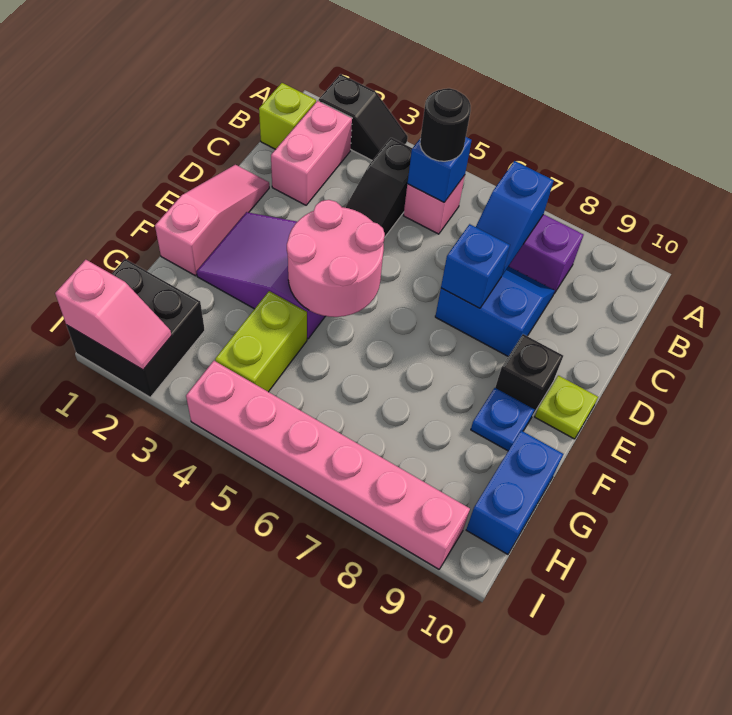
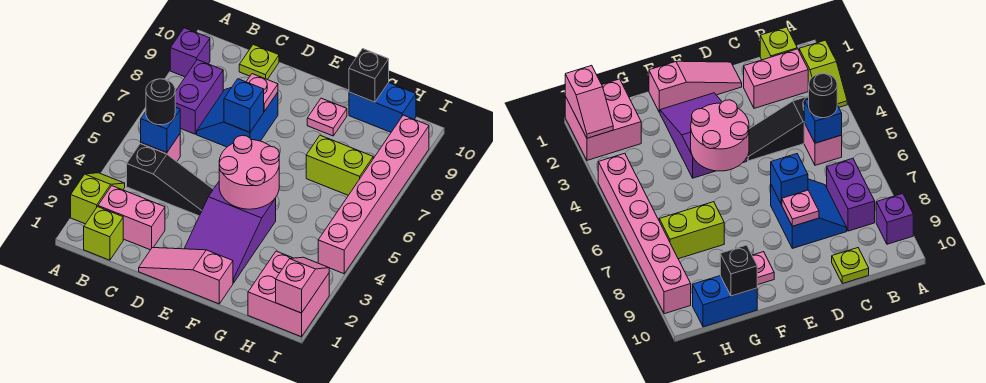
black slope A2:A3 level 1 top 2 -> lime slope A2:A3 level 1 top 2
none -> purple brick A9 level 1
blue slope B7:C7 level 2 top B -> none
none -> pink plate D8 level 2
black brick E9 level 1 -> black brick G10 level 2
lime plate E10 level 1 -> lime plate C10 level 1
blue plate F9 level 1 -> pink plate F9 level 1
lime brick G4:H4 level 1 -> lime brick G7:H7 level 1
black brick H1:I2 level 1 -> pink brick H1:I2 level 1

